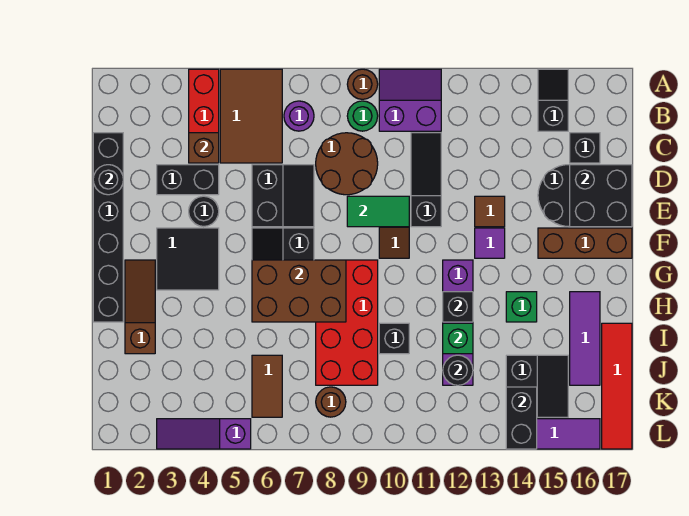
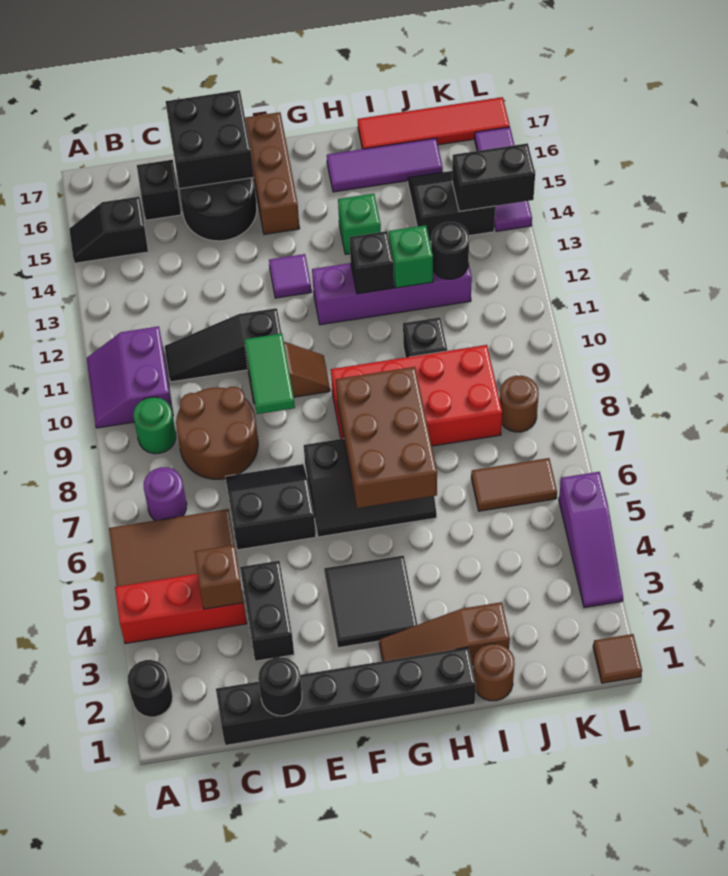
brown round brick A9 level 1 -> brown round brick I1 level 1
black round brick E4 level 1 -> black round brick A2 level 1
brown tile E13 level 1 -> brown tile L1 level 1

